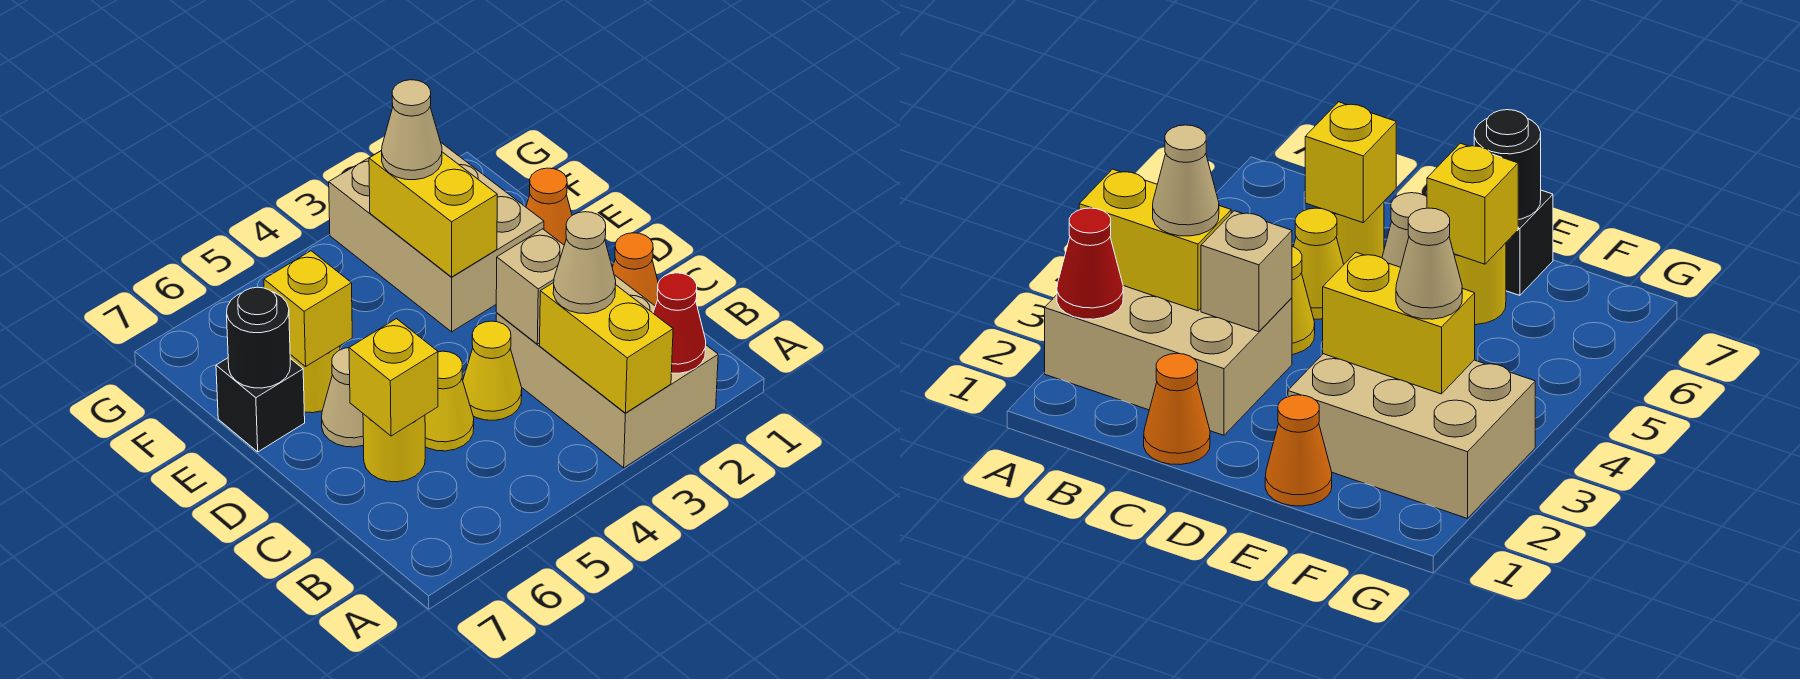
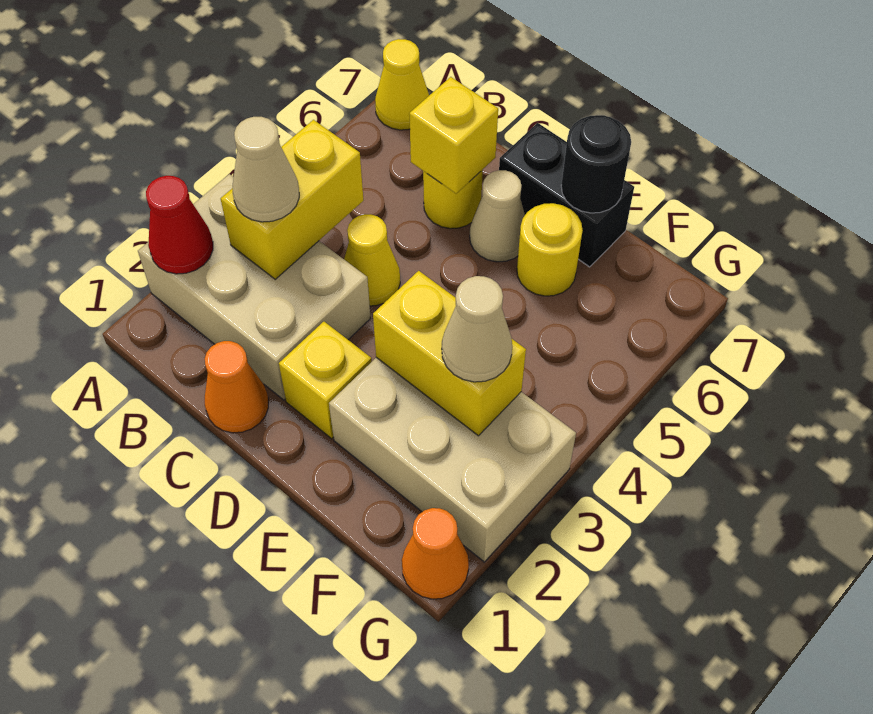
yellow brick A3:B3 level 2 -> yellow brick B3:B4 level 2
tan brick C3 level 2 -> none
yellow cone C5 level 1 -> yellow cone A7 level 1
orange cone E1 level 1 -> orange cone G1 level 1
yellow brick E6 level 2 -> yellow brick D2 level 1
black brick E7 level 1 -> black brick D7:E7 level 1

